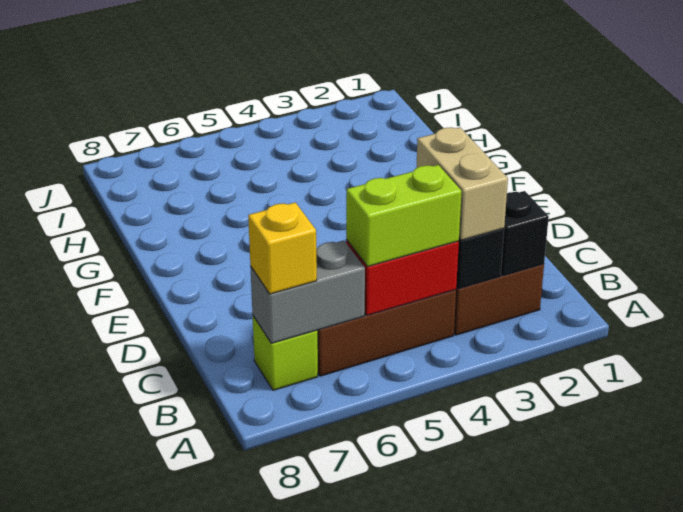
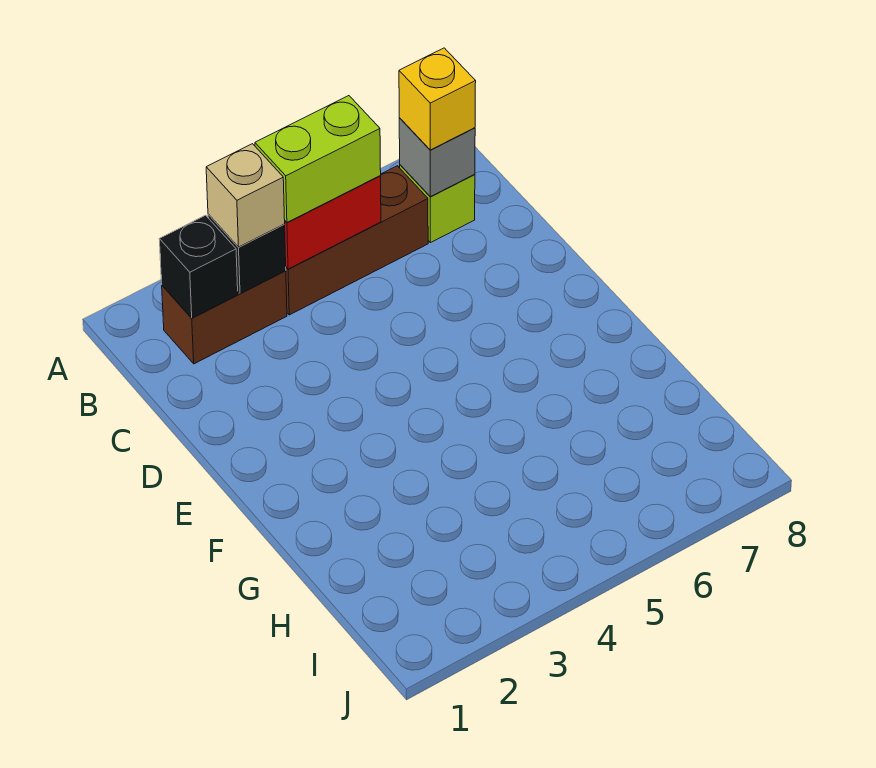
tan brick B3:C3 level 3 -> tan brick B3 level 3
grey brick B6:B7 level 2 -> grey brick B7 level 2

